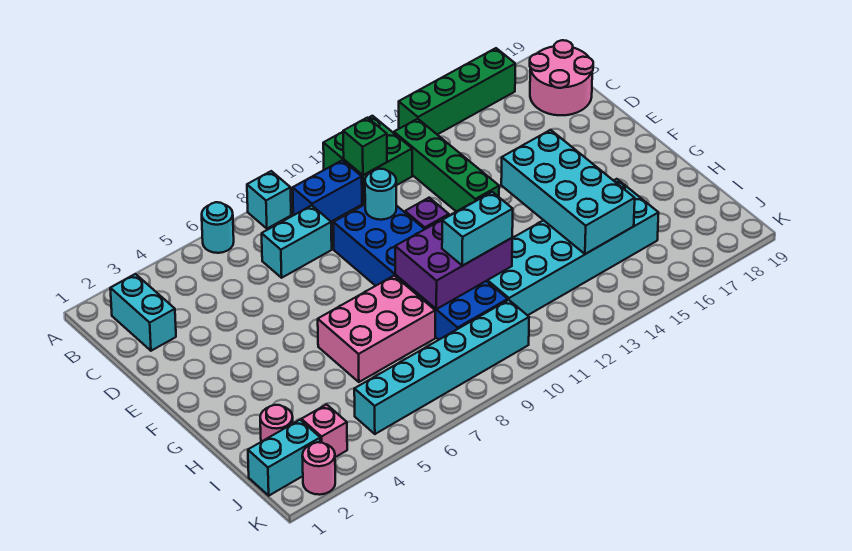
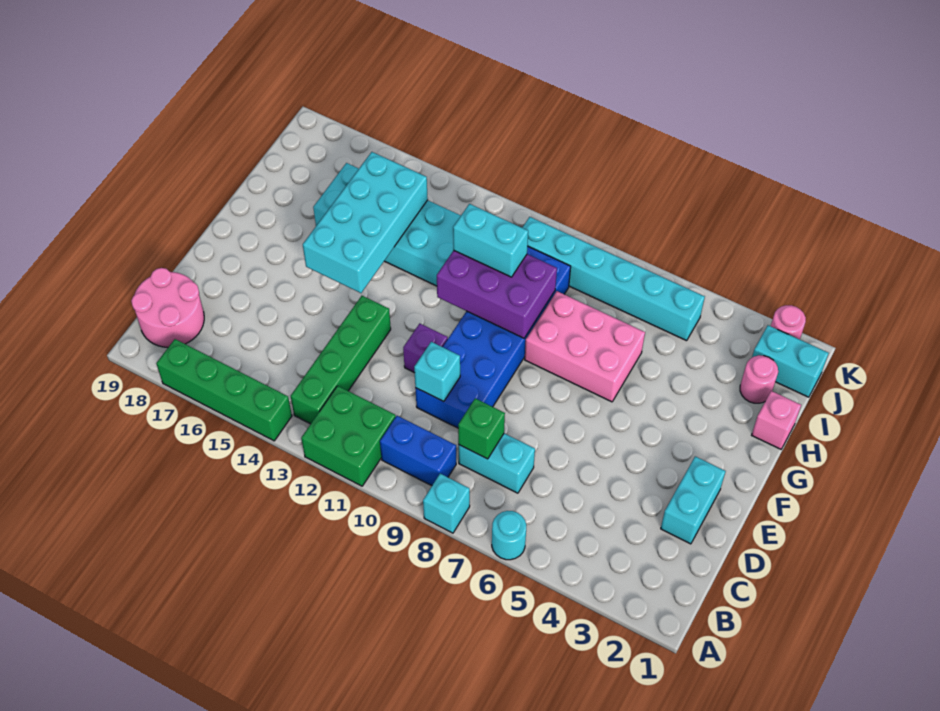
cyan brick B2:C2 level 1 -> cyan brick D2:E2 level 1
green brick B11 level 2 -> green brick C8 level 2
cyan round brick D10 level 2 -> cyan brick D10 level 2
pink brick J3 level 1 -> pink brick H1 level 1

